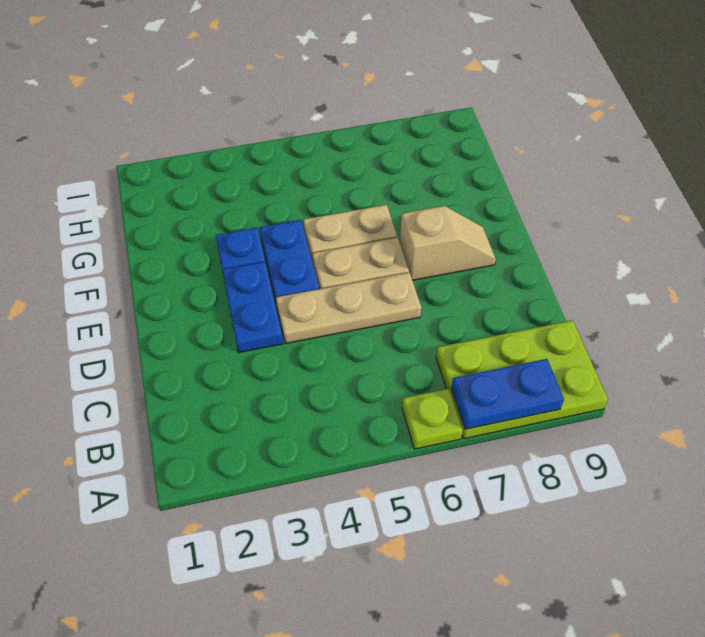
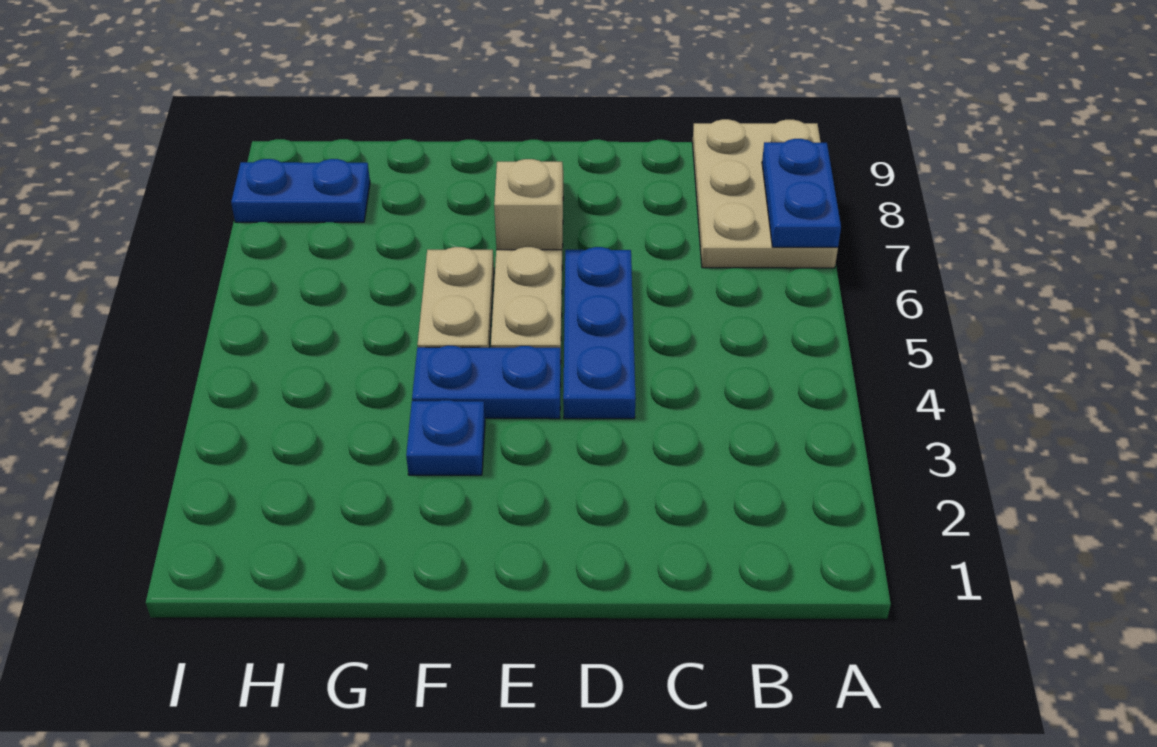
lime plate A6 level 1 -> none
lime plate A7:B9 level 1 -> tan plate A7:B9 level 1
blue plate D3:E3 level 1 -> blue plate H8:I8 level 1
tan plate D4:D6 level 1 -> blue plate D4:D6 level 1

